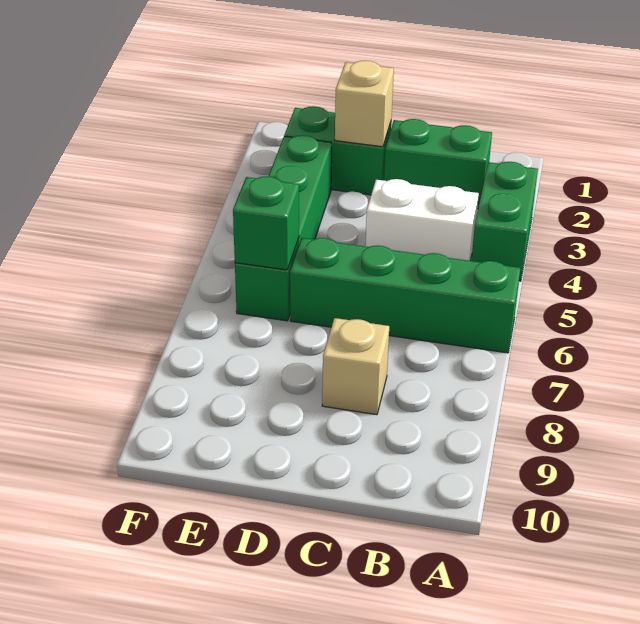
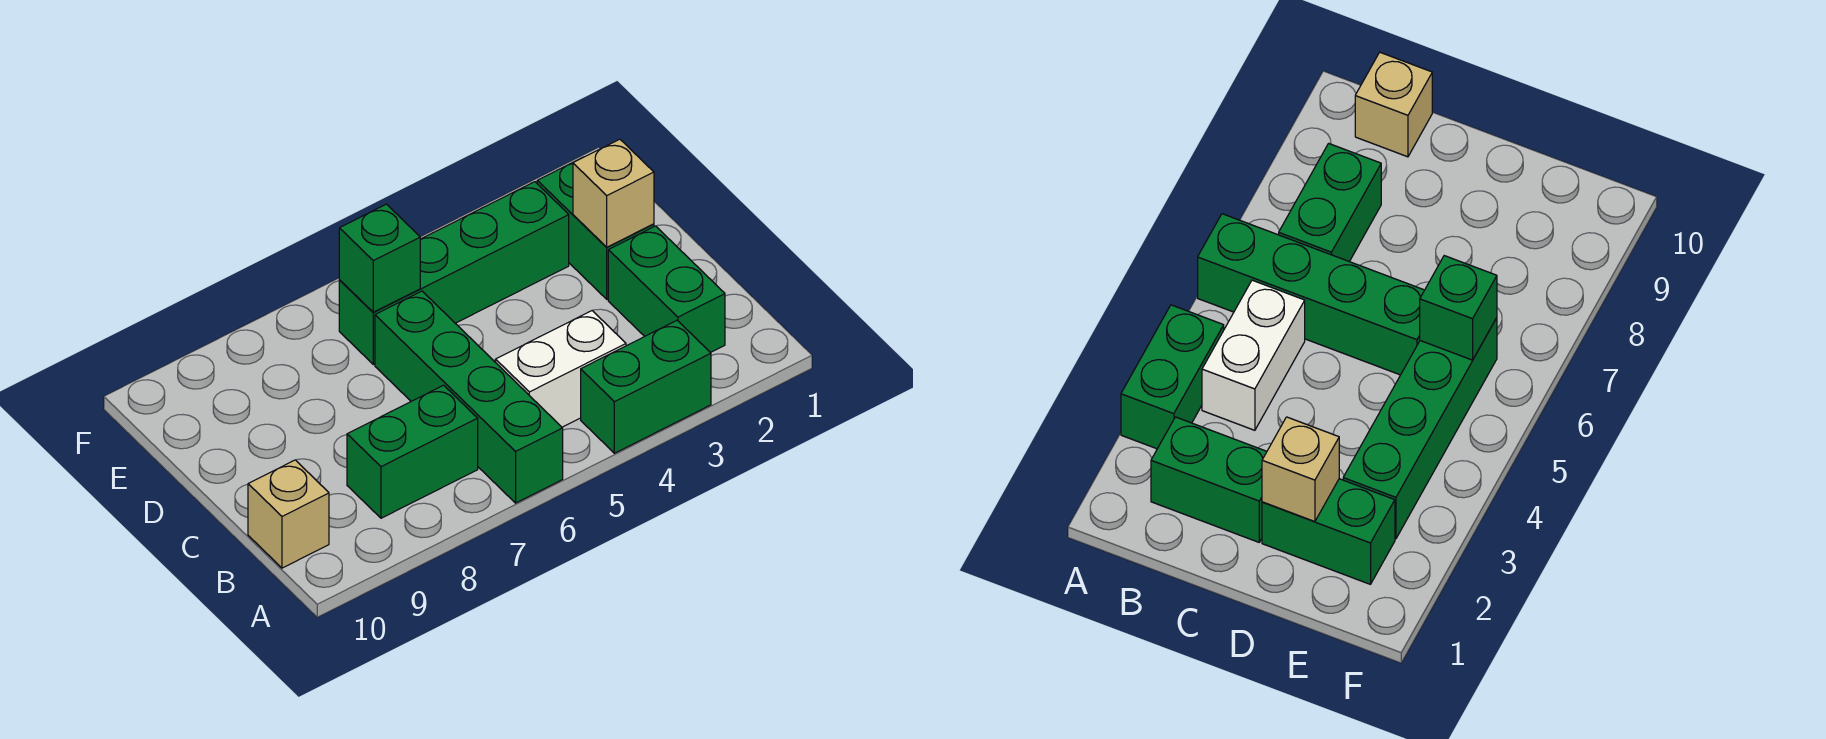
white brick B4:C4 level 1 -> white brick B4:B5 level 1
none -> green brick B7:B8 level 1
tan brick C8 level 1 -> tan brick B10 level 1

